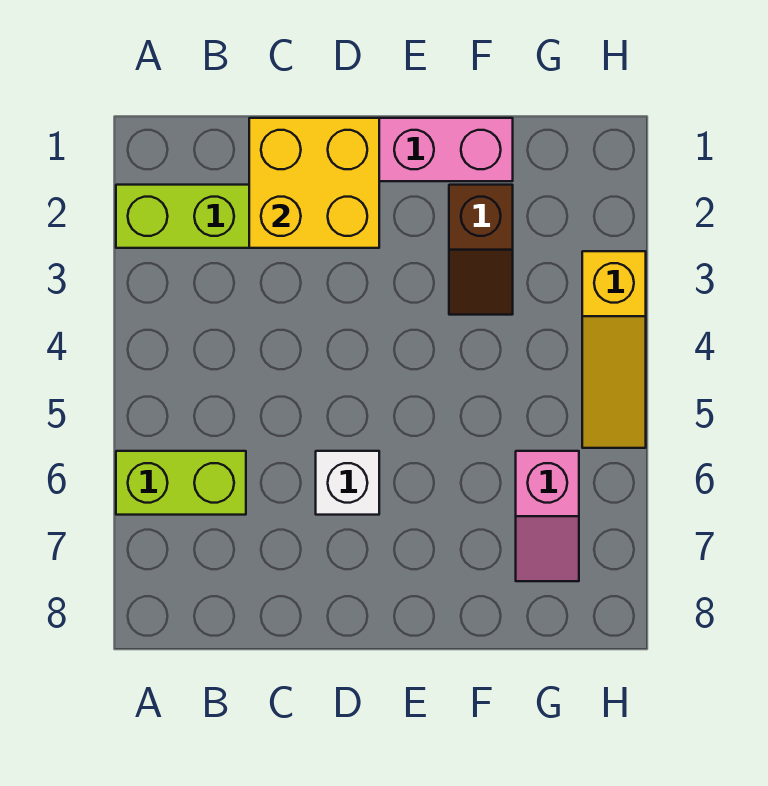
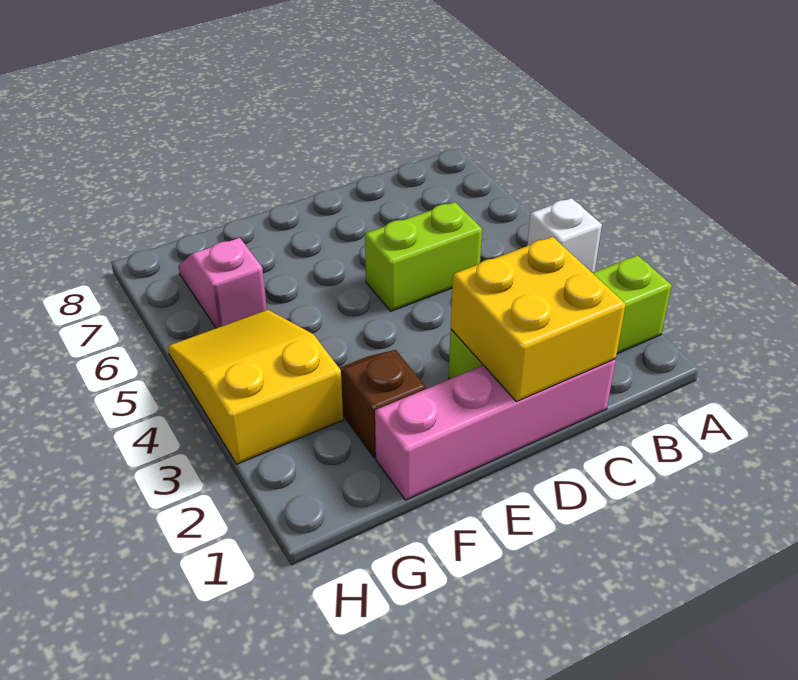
lime brick A6:B6 level 1 -> lime brick C5:D5 level 1
white brick D6 level 1 -> white brick A4 level 1
yellow slope H3:H5 level 1 top 3 -> yellow slope G3:H5 level 1 top 3

